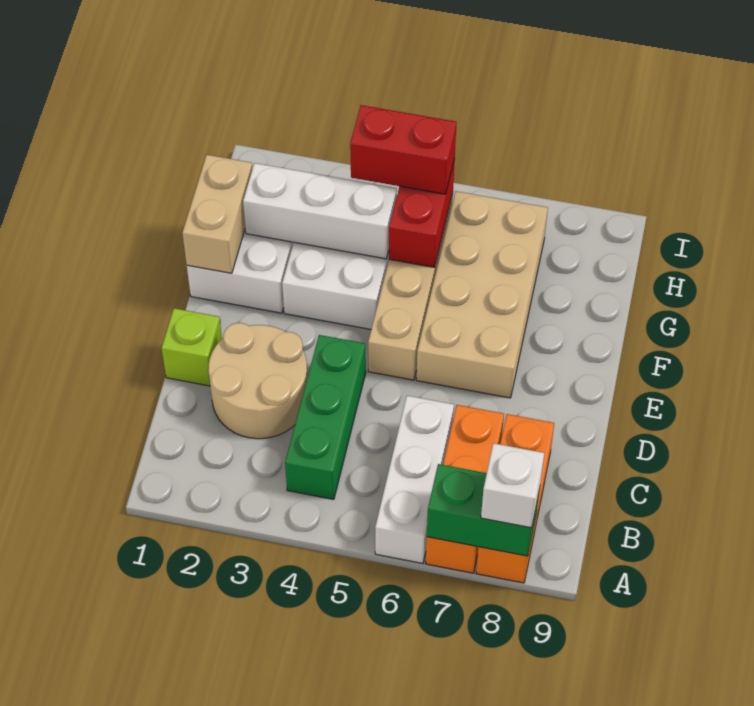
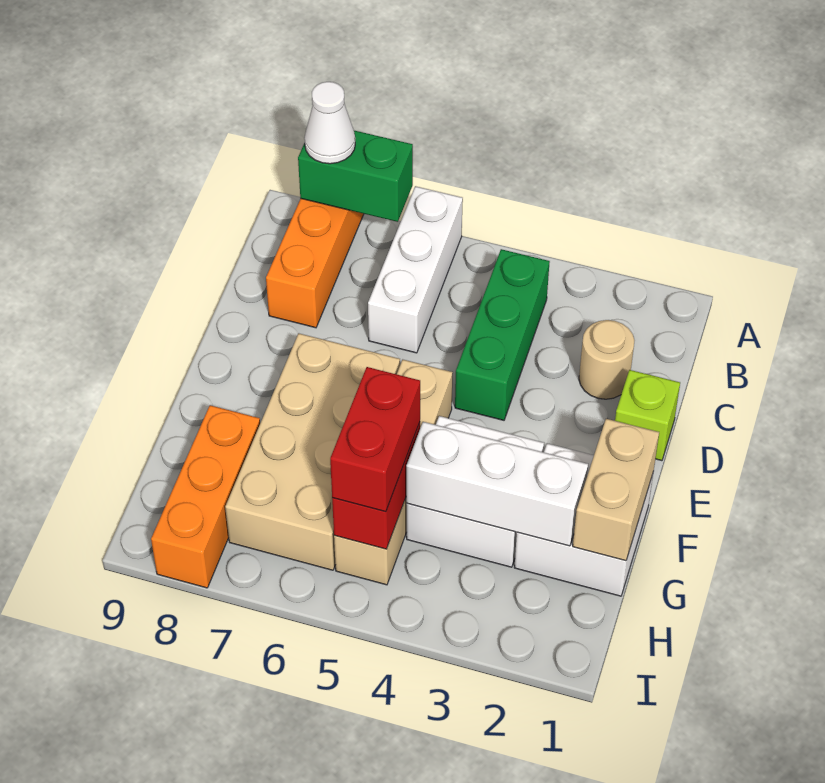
orange brick A7:C7 level 1 -> orange brick G8:I8 level 1
white brick A8 level 3 -> white cone A8 level 3
tan round brick C2:D3 level 1 -> tan round brick C2 level 1
red brick H4:H5 level 3 -> red brick G5:H5 level 3

